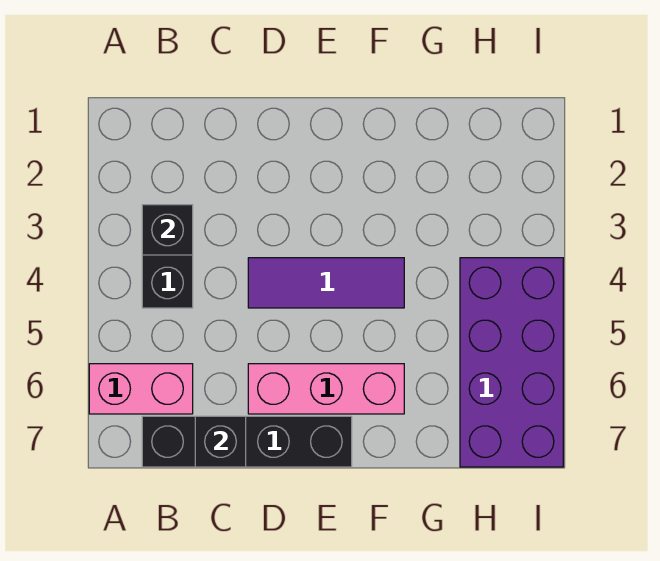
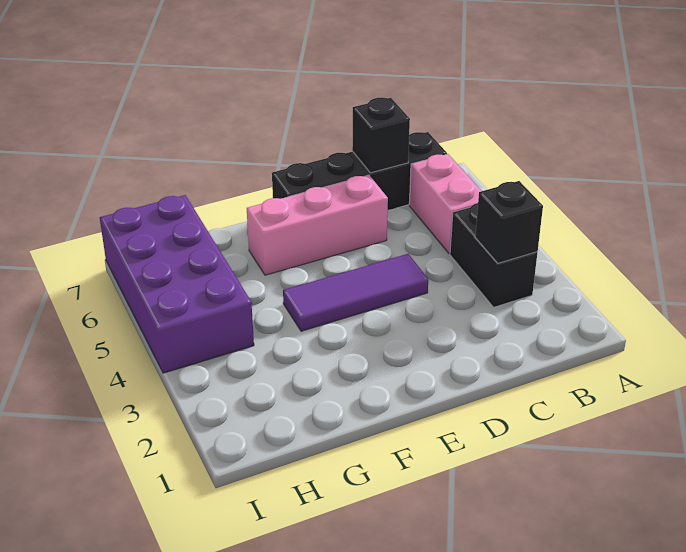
pink brick A6:B6 level 1 -> pink brick B5:B6 level 1

